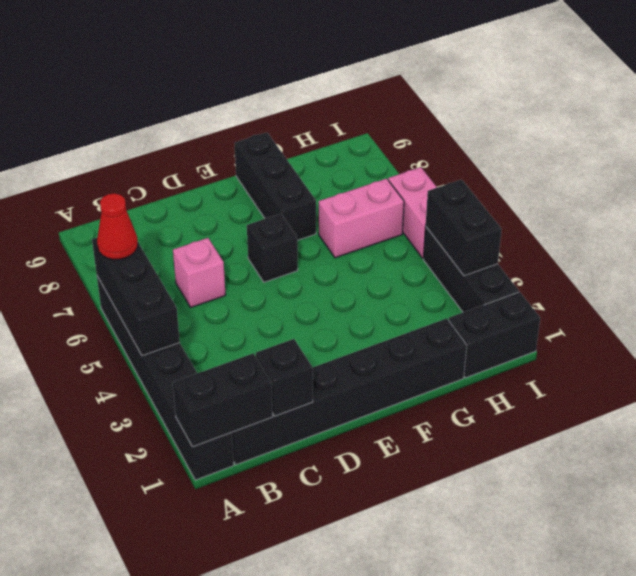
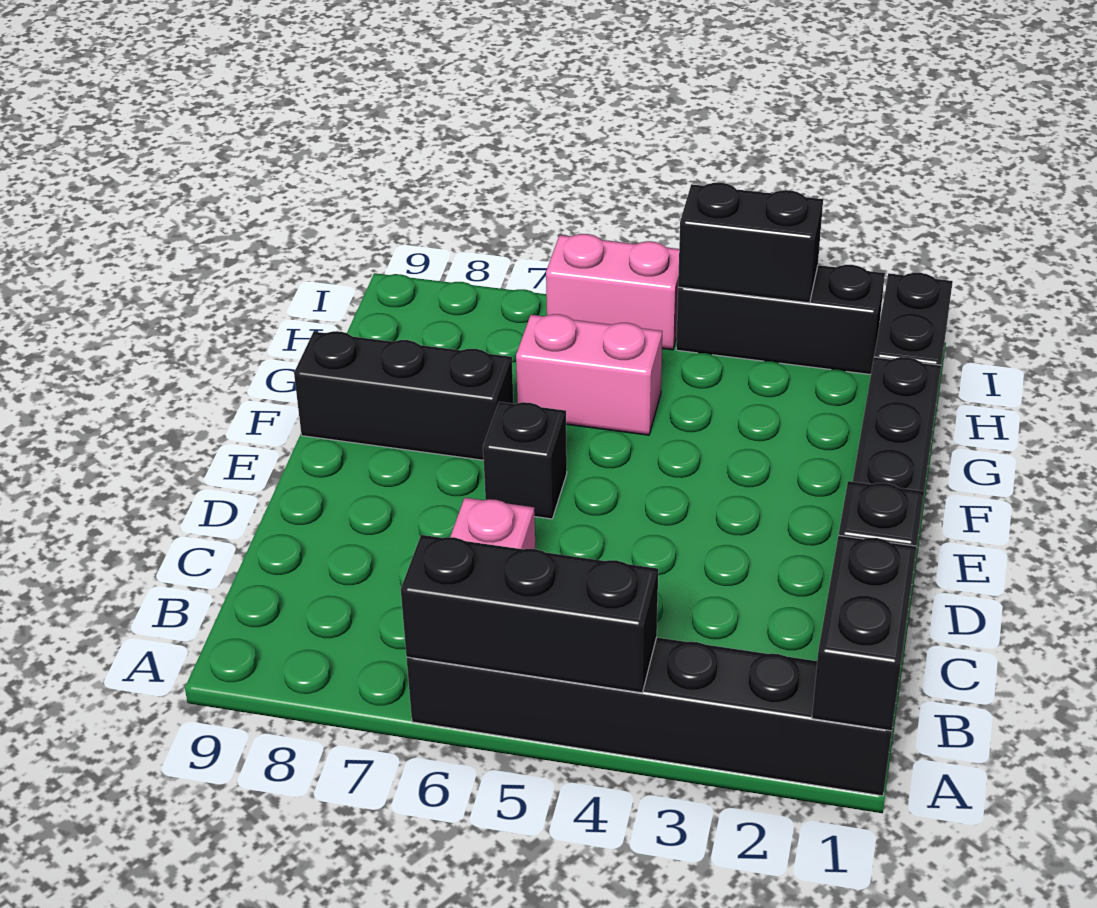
red cone A6 level 3 -> none
pink brick G6:H6 level 1 -> pink brick G5:G6 level 1

